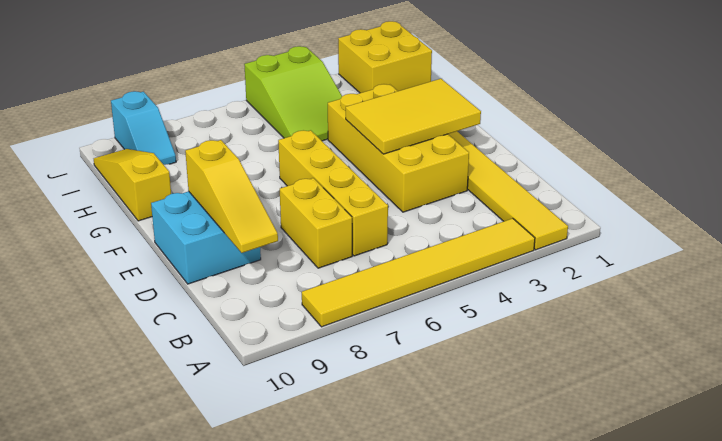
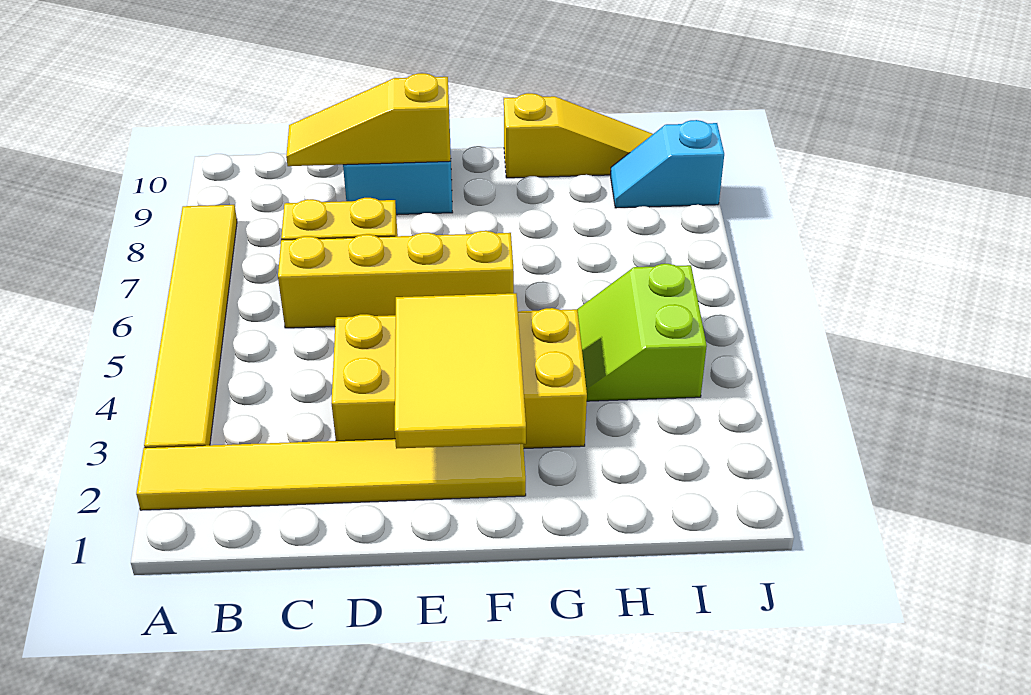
lime slope H4:J5 level 1 top J -> lime slope H4:I5 level 1 top I
yellow brick I1:J2 level 1 -> none

